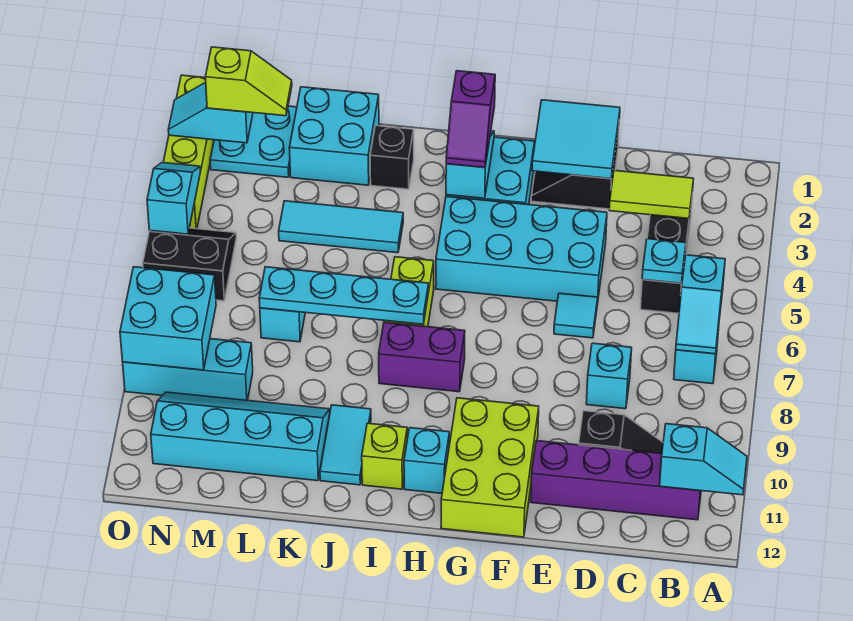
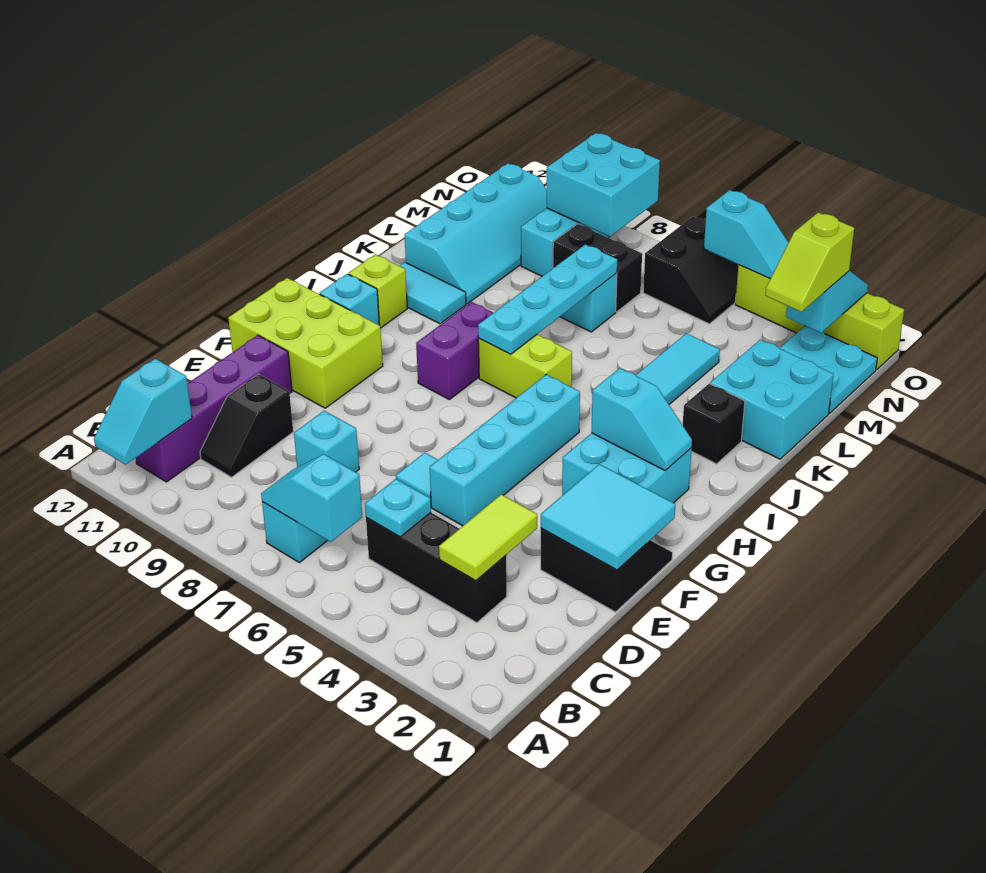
cyan brick E4:H5 level 1 -> cyan brick E5:H5 level 1
purple slope H2:H3 level 3 top 2 -> none
none -> black brick M7:M8 level 1

